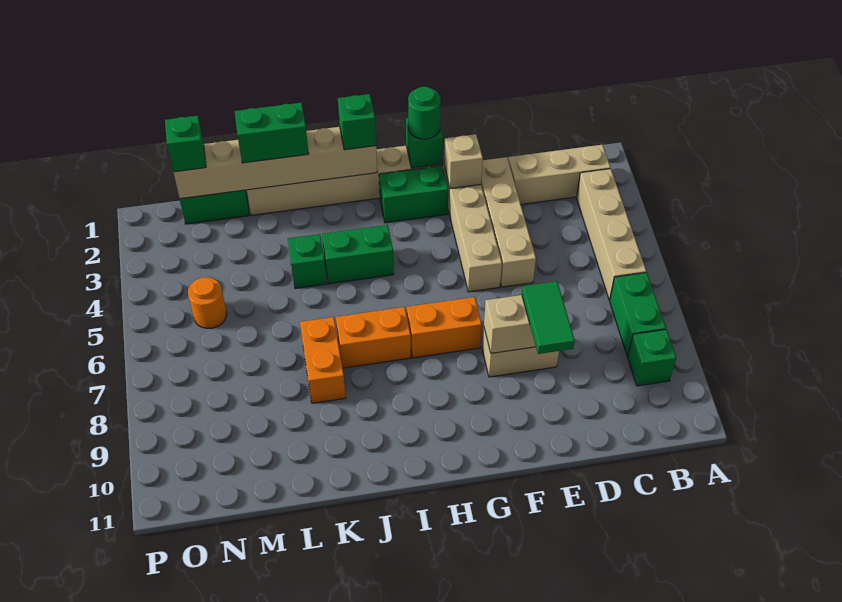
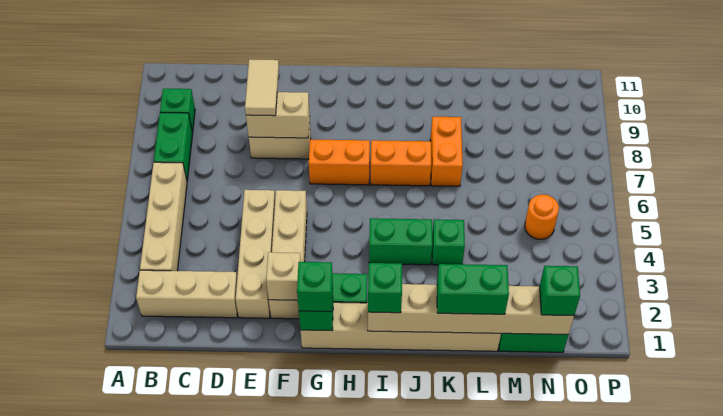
green tile E8:E9 level 3 -> tan tile E8:E9 level 3
green round brick G1 level 3 -> green brick G1 level 3

